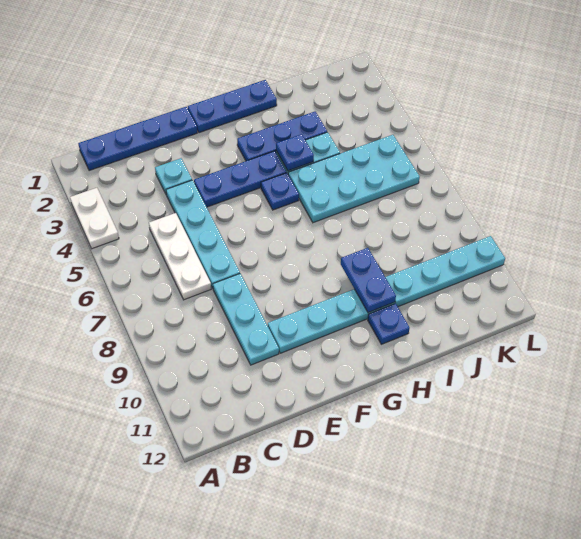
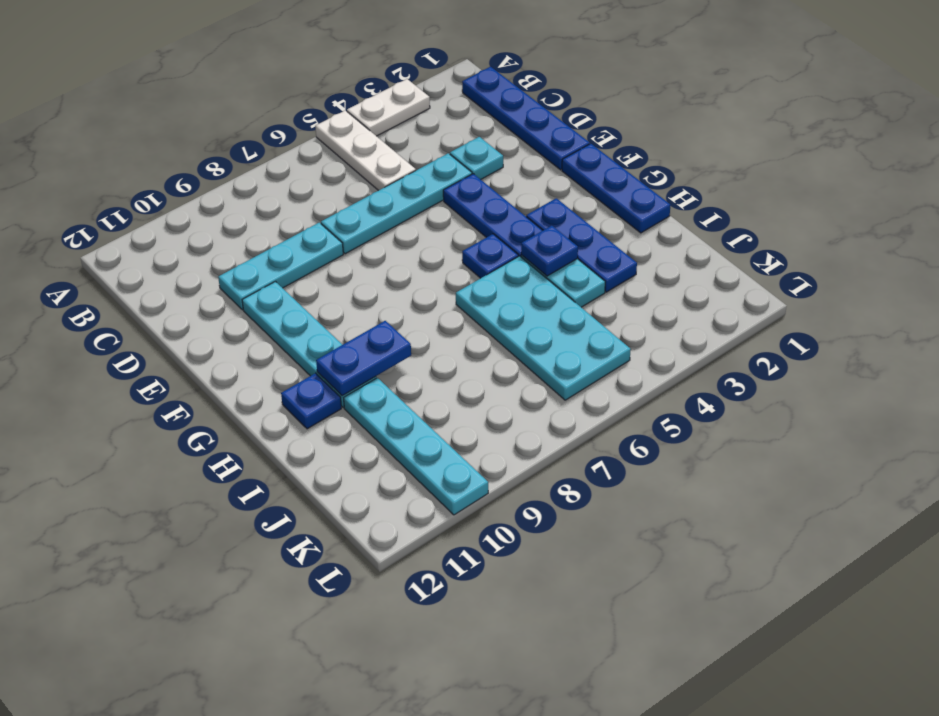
white plate C5:C7 level 1 -> white plate A5:C5 level 1

